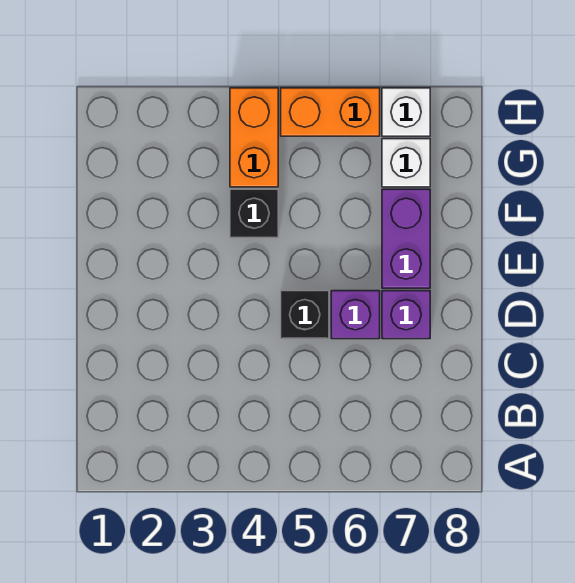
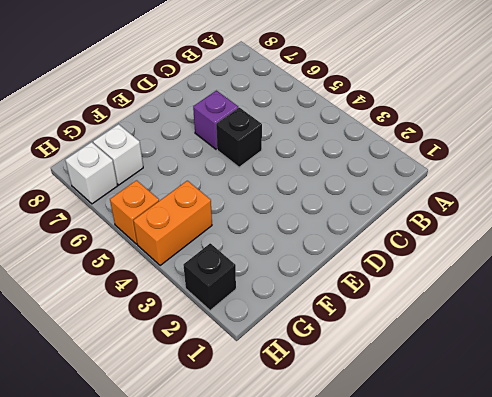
purple brick D7 level 1 -> none
purple brick E7:F7 level 1 -> none
black brick F4 level 1 -> black brick H2 level 1
orange brick H5:H6 level 1 -> orange brick H5 level 1

